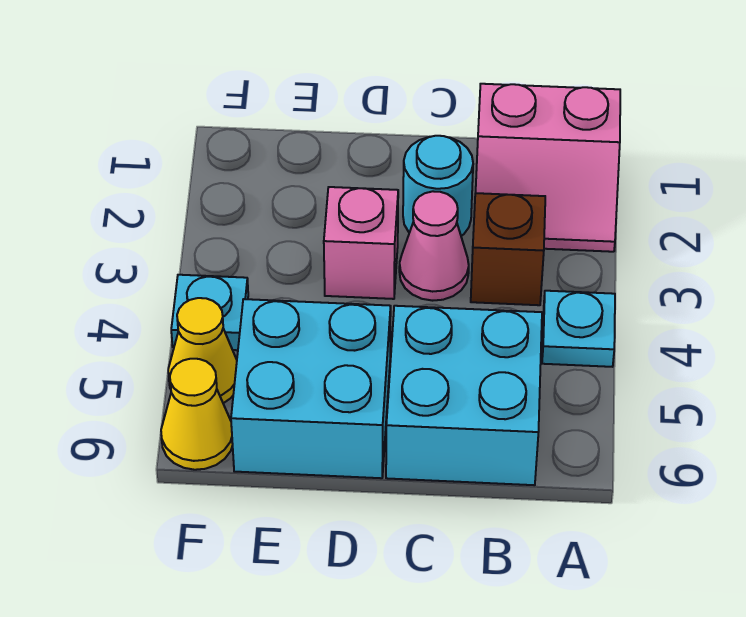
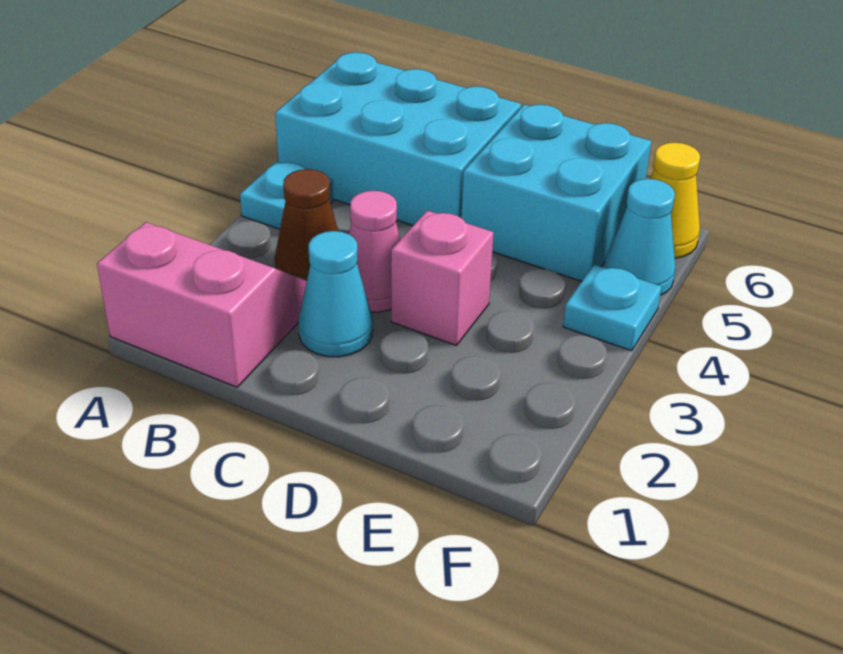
brown brick B3 level 1 -> brown cone B3 level 1
cyan brick B5:C6 level 1 -> cyan brick A5:C6 level 1
cyan round brick C2 level 1 -> cyan cone C2 level 1
yellow cone F5 level 1 -> cyan cone F5 level 1

